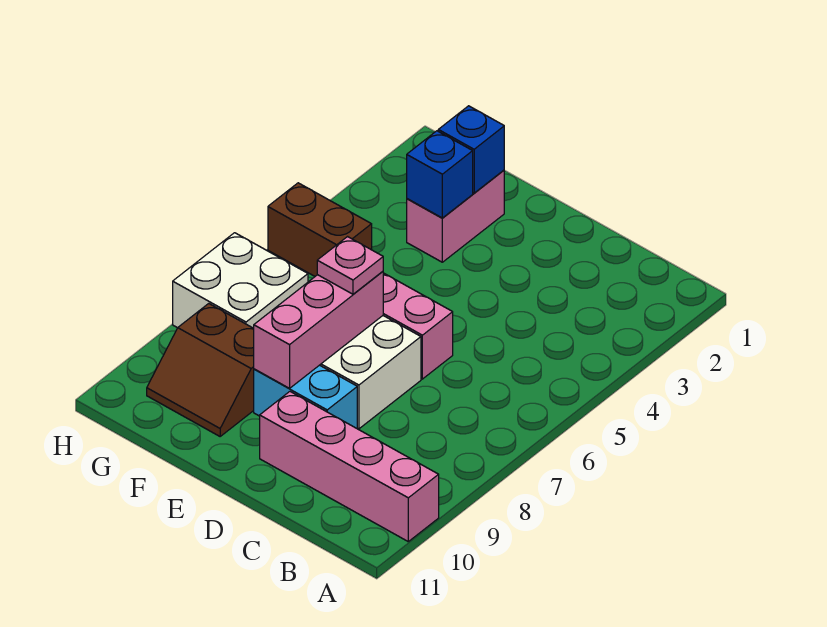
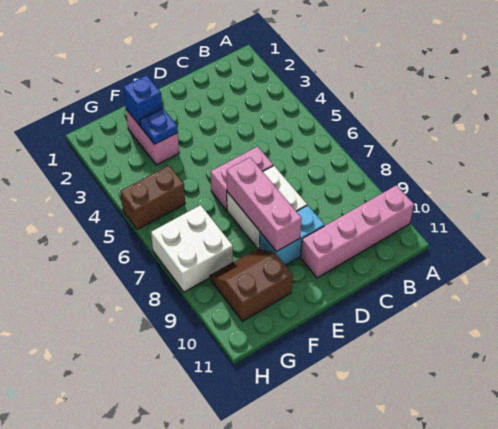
pink plate E7 level 3 -> none
blue brick F3 level 2 -> blue plate F3 level 2
brown slope F9:G10 level 1 top 9 -> brown slope F9:G10 level 1 top 10

